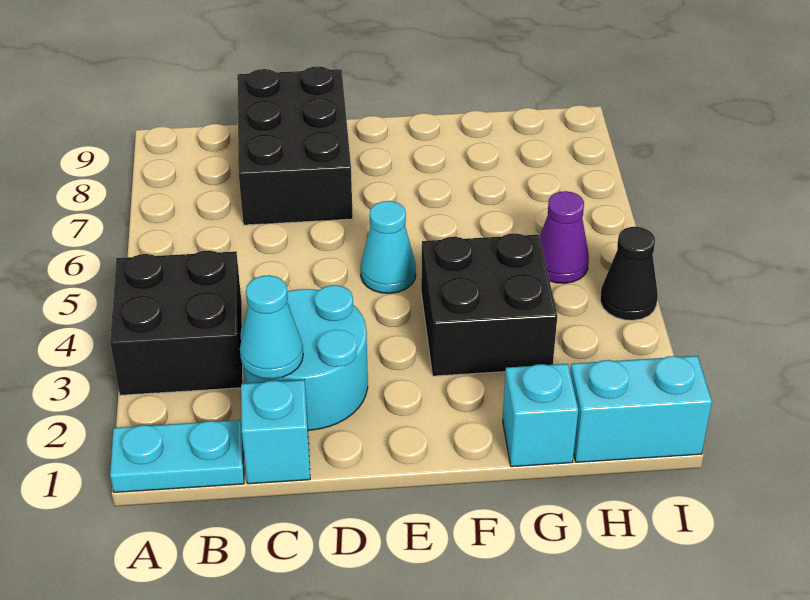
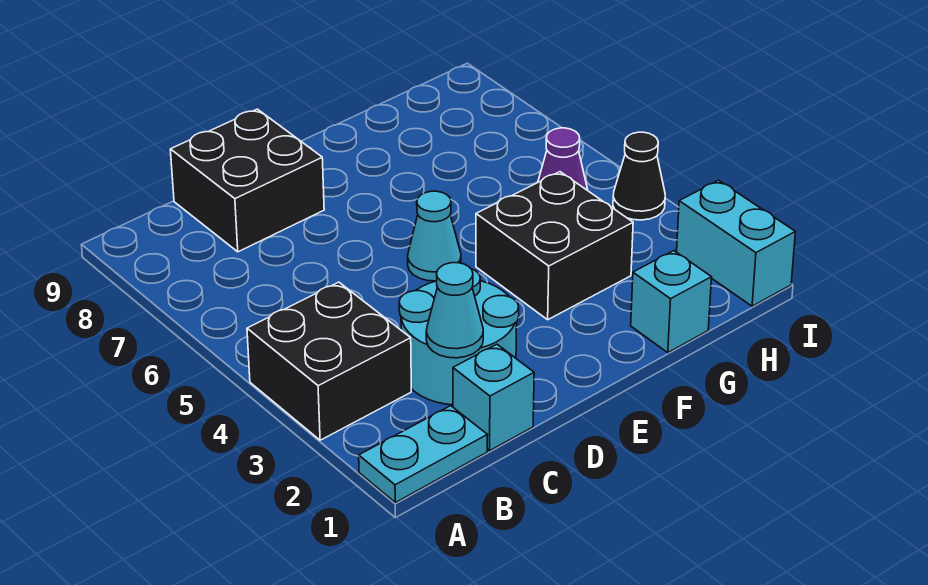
black brick C7:D9 level 1 -> black brick C8:D9 level 1
cyan brick H1:I1 level 1 -> cyan brick I1:I2 level 1

